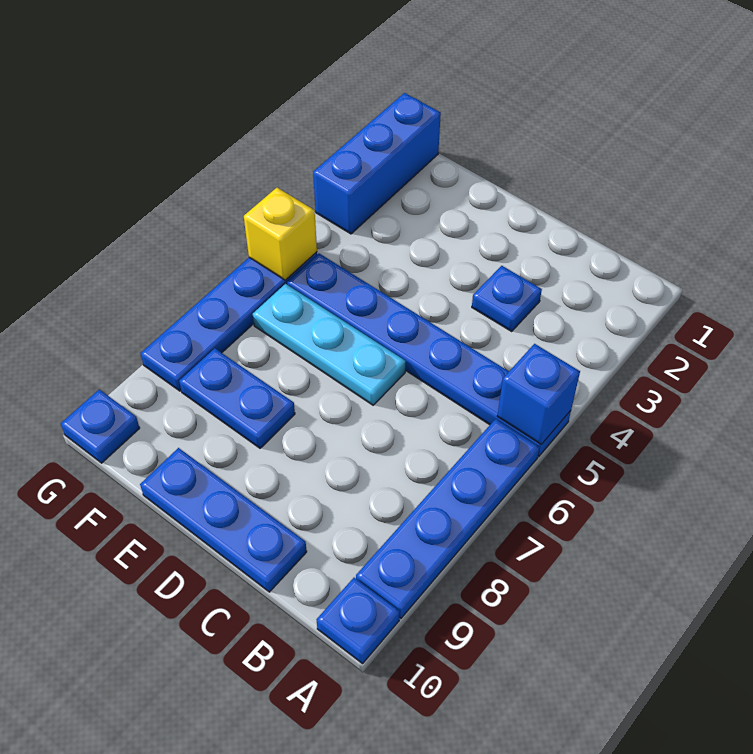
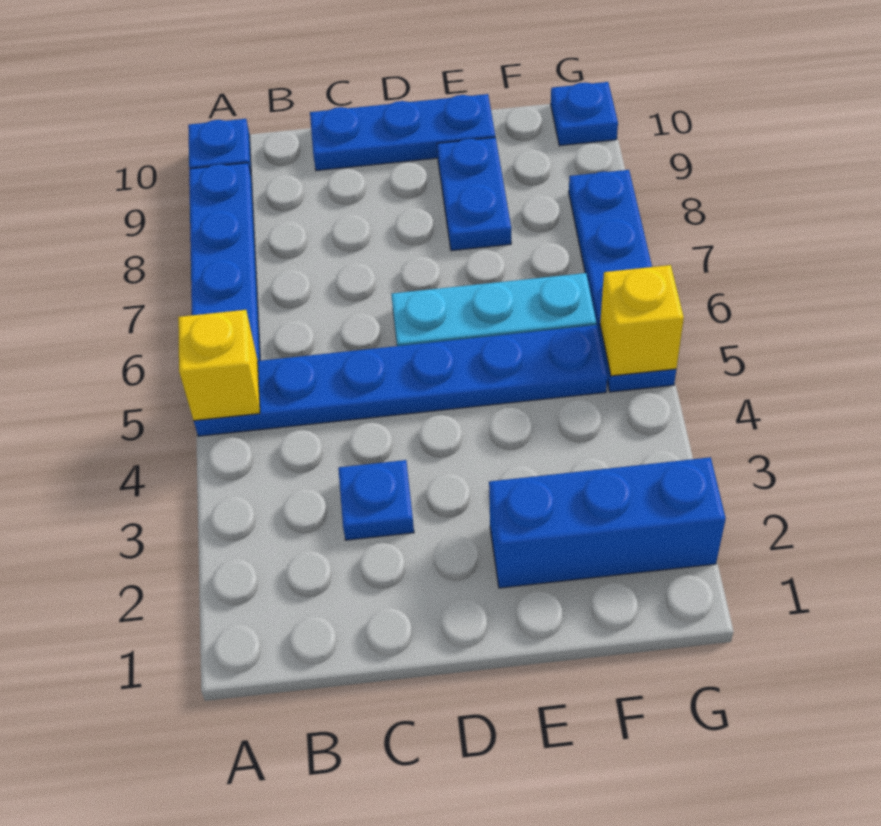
blue brick A5 level 2 -> yellow brick A5 level 2
blue plate E8:F8 level 1 -> blue plate E8:E9 level 1
blue brick G1:G3 level 1 -> blue brick E2:G2 level 1

